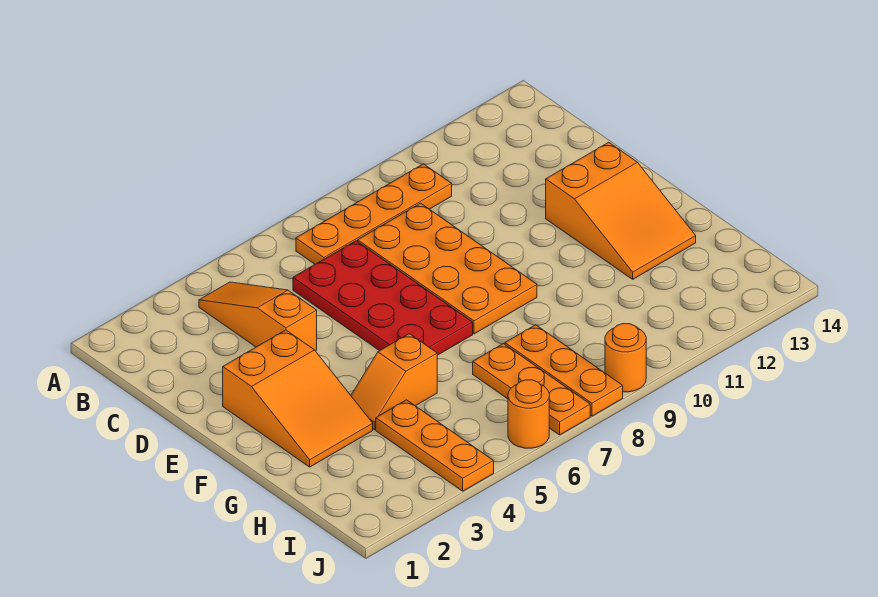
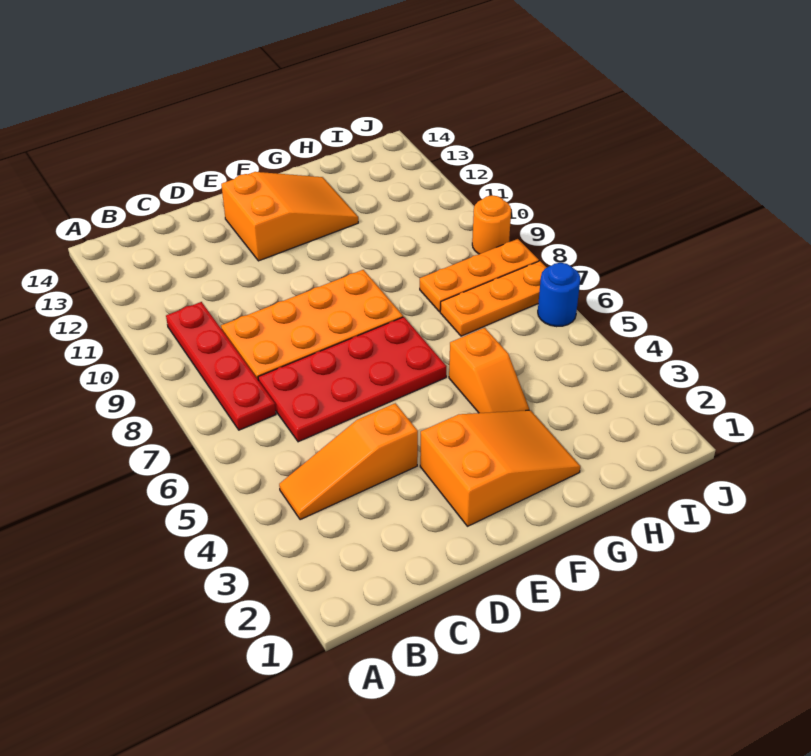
orange plate B7:B10 level 1 -> red plate B7:B10 level 1
orange plate H4:J4 level 1 -> none
orange round brick J6 level 1 -> blue round brick J6 level 1

